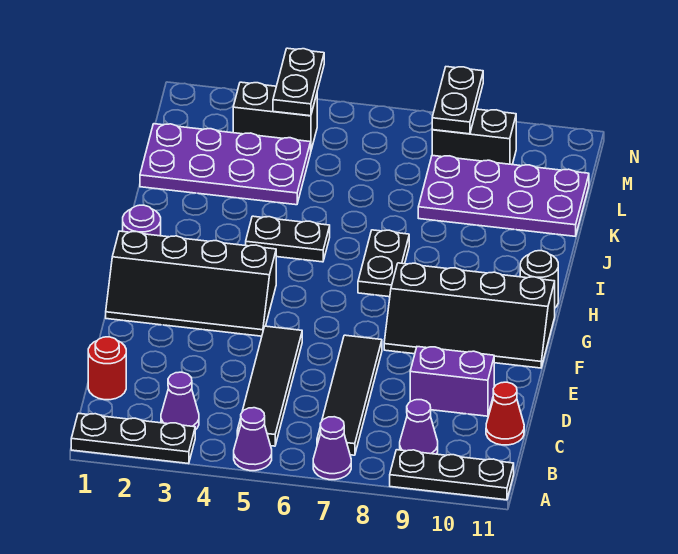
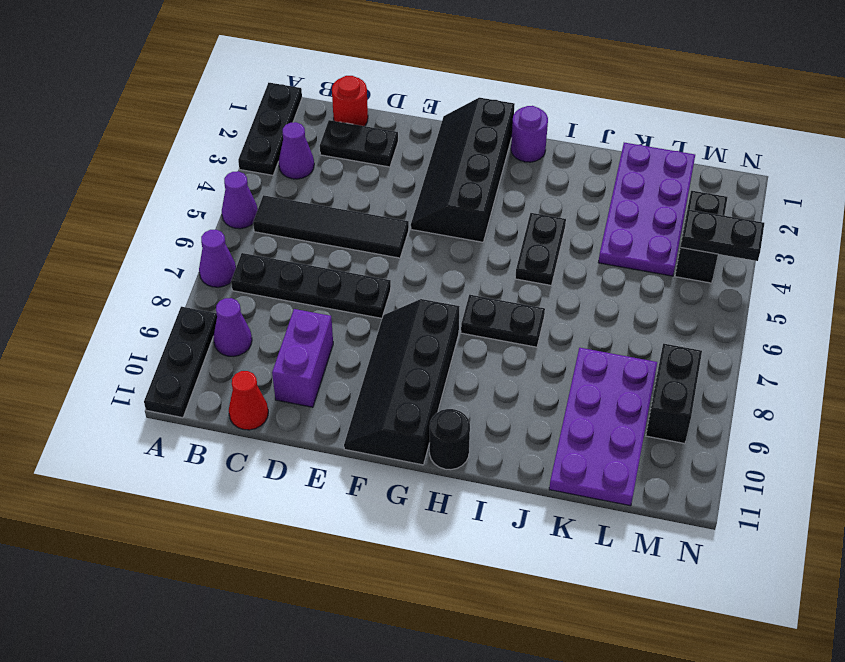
black tile B7:E7 level 1 -> black plate B7:E7 level 1
black plate M8:N8 level 2 -> black plate C2:D2 level 1

